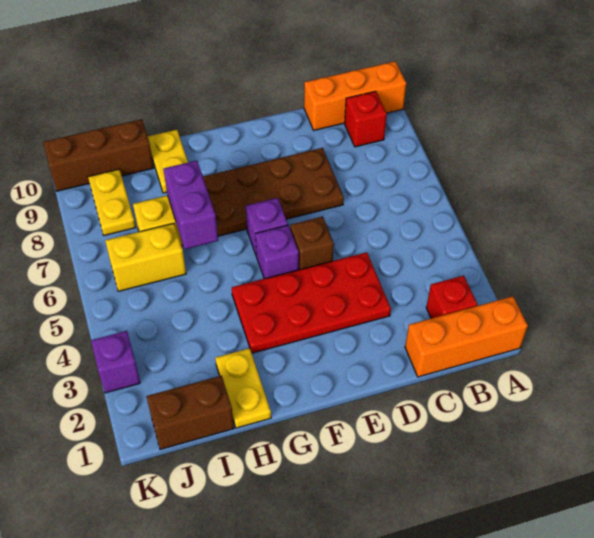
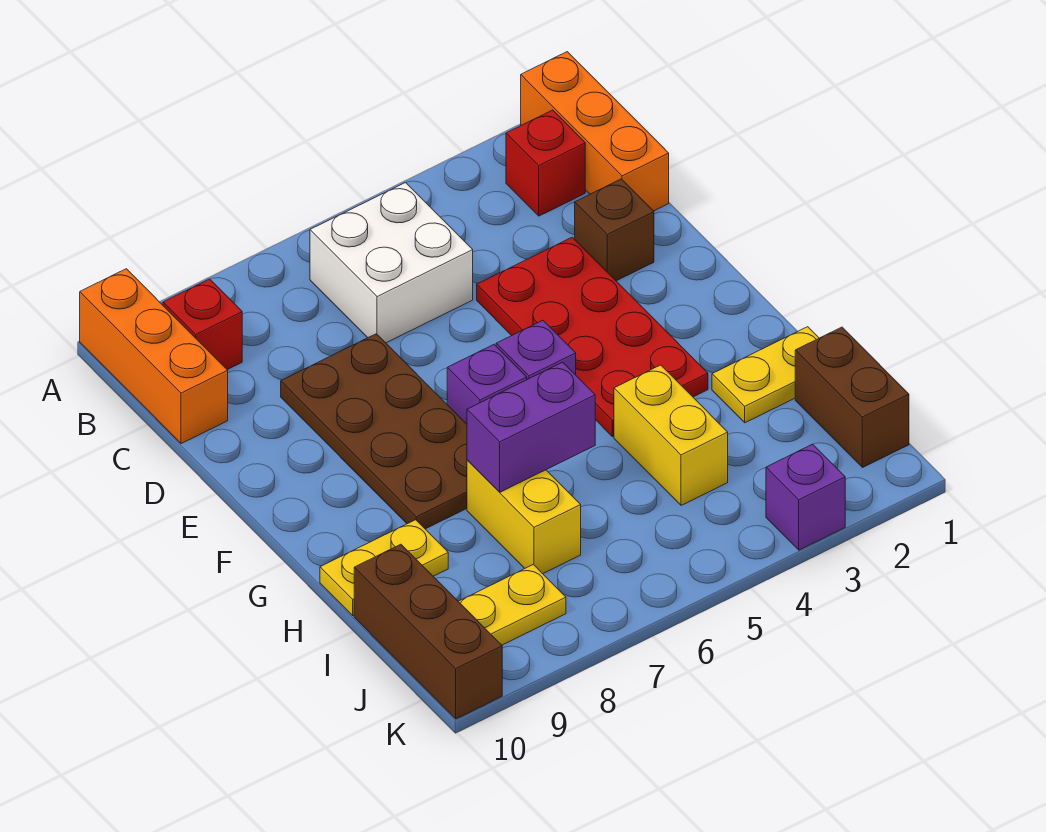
none -> white brick B5:C6 level 1
brown brick E5 level 1 -> brown brick D2 level 1
yellow brick I6:J6 level 1 -> yellow brick H4:I4 level 1

